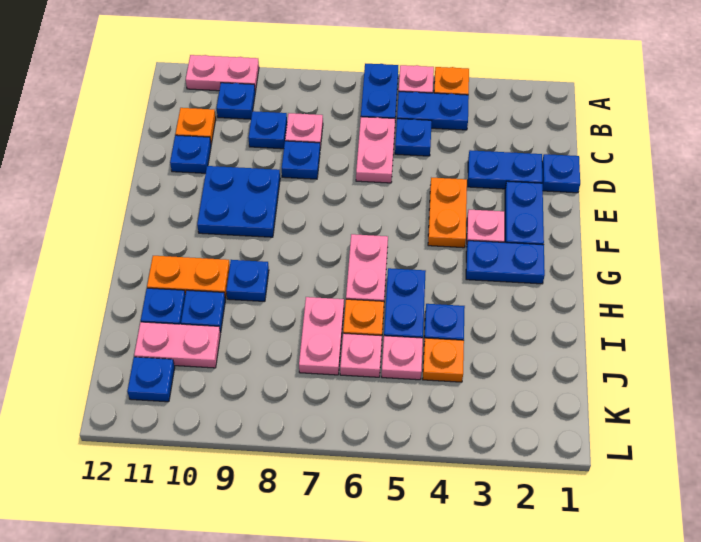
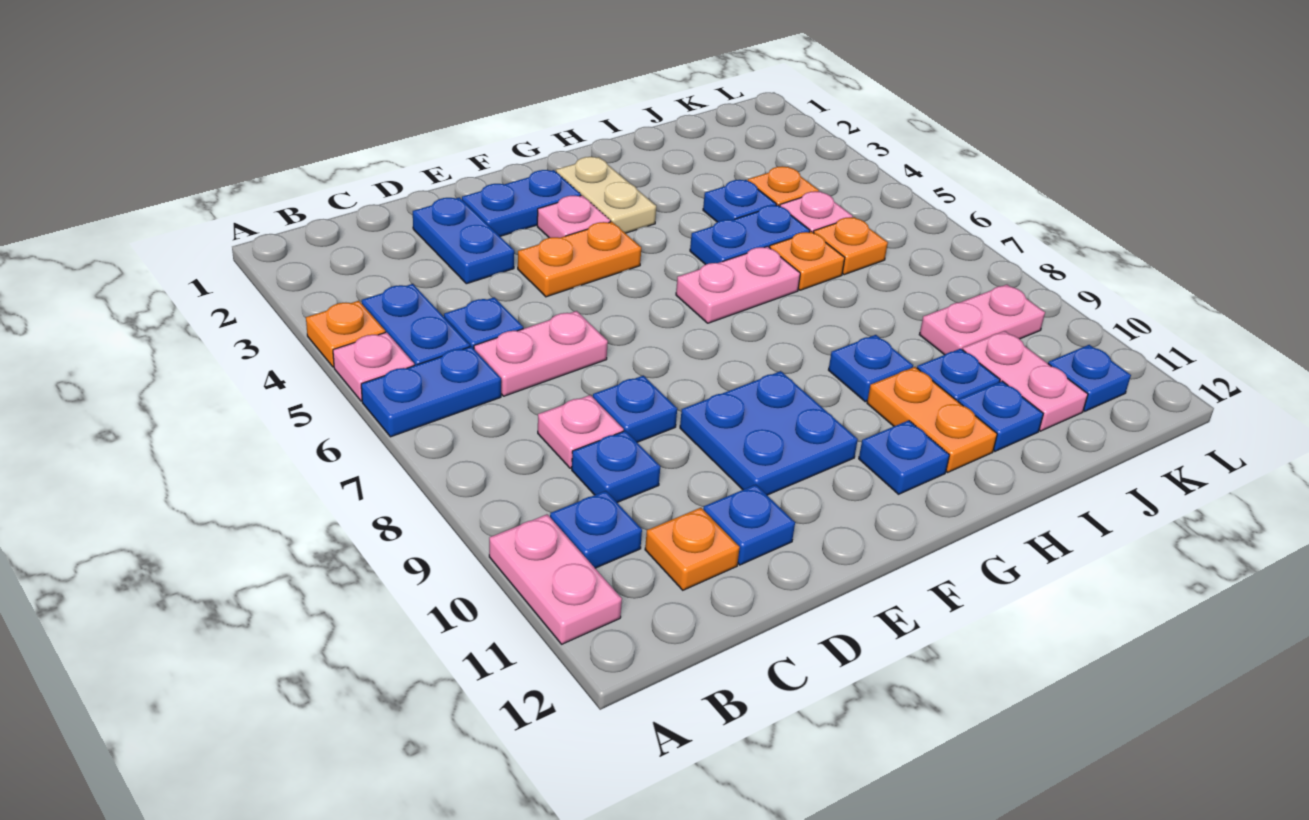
blue plate D1 level 1 -> blue plate G11 level 1
blue plate G2:G3 level 1 -> tan plate G2:G3 level 1
pink plate I7:J7 level 1 -> pink plate J9:K9 level 1
pink plate J6 level 1 -> orange plate J6 level 1

